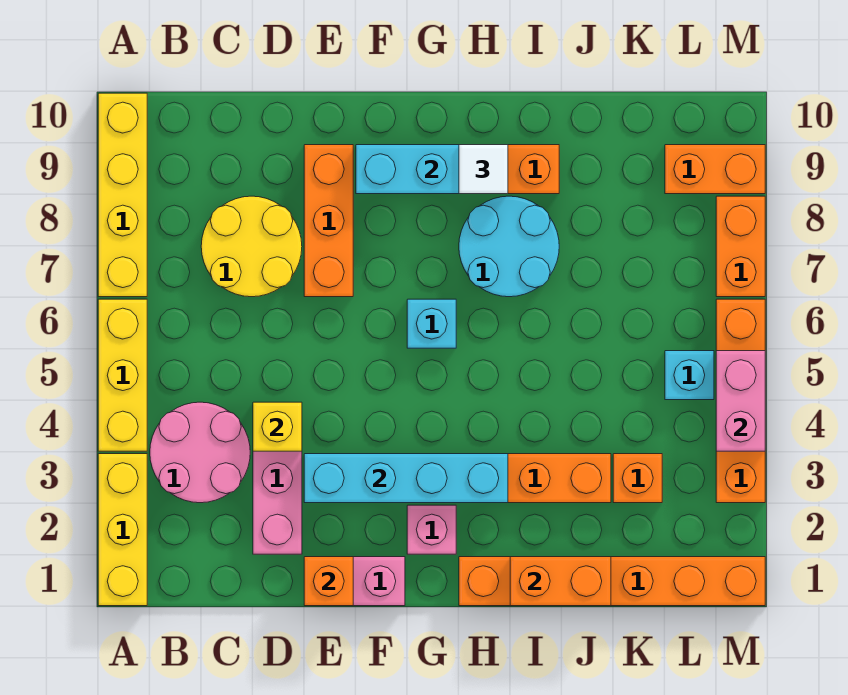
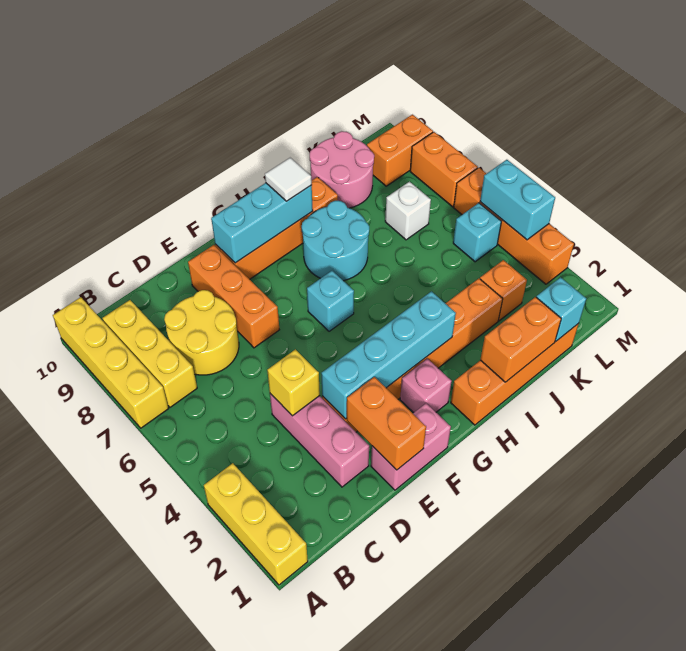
yellow brick A4:A6 level 1 -> yellow brick B7:B9 level 1
pink round brick B3:C4 level 1 -> pink round brick J9:K10 level 1
orange brick E1 level 2 -> orange brick E1:E2 level 2
orange brick H1:M1 level 1 -> orange brick H1:K1 level 1
none -> cyan brick K1 level 2
none -> white brick K7 level 1
pink brick M4:M5 level 2 -> cyan brick M4:M5 level 2

